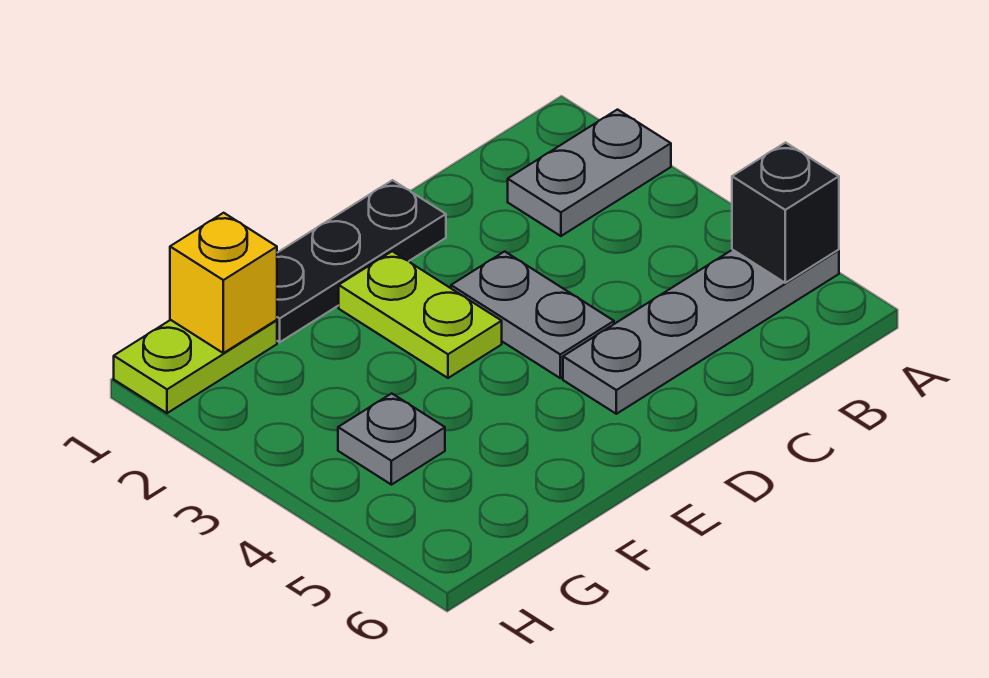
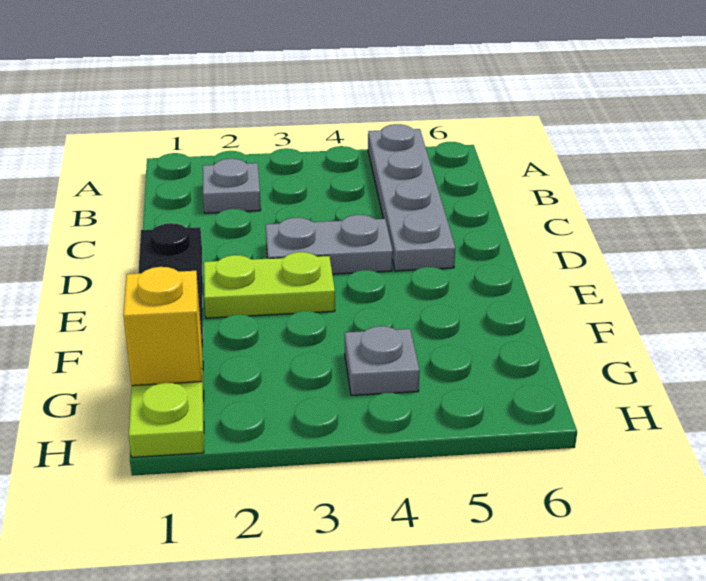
grey plate A2:B2 level 1 -> grey plate B2 level 1
black brick A5 level 2 -> none

